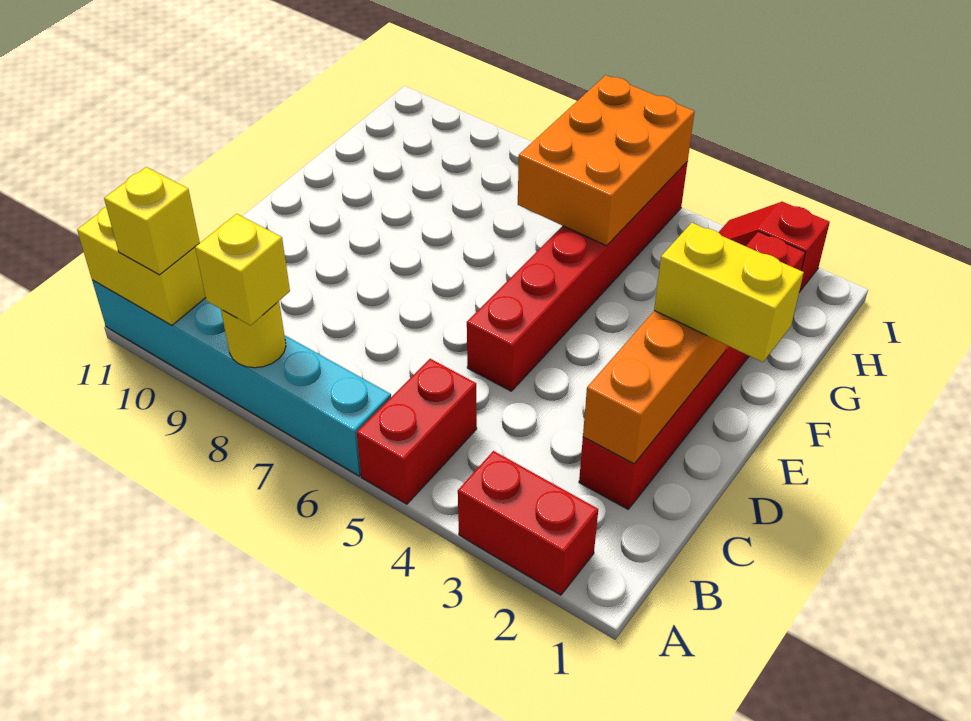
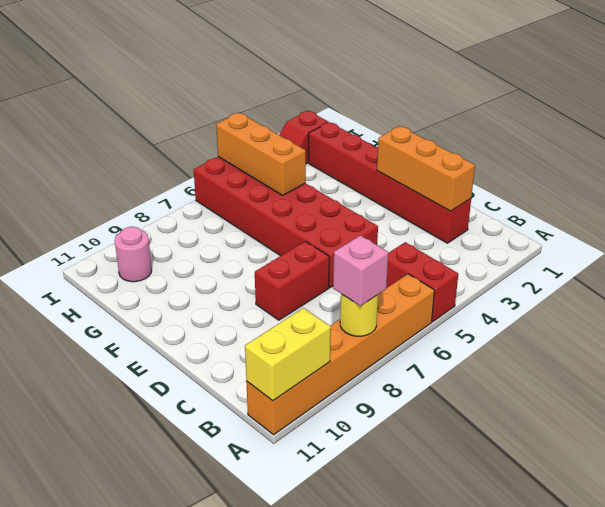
red brick A2:A3 level 1 -> red brick D7:D8 level 1
cyan brick A6:A11 level 1 -> orange brick A6:A11 level 1
yellow brick A8 level 3 -> pink brick A8 level 3
yellow brick A10 level 3 -> none
red brick D5:I5 level 1 -> red brick D5:I6 level 1
yellow brick E1:E2 level 3 -> none
orange brick G5:I6 level 2 -> orange brick G5:I5 level 2
none -> pink round brick H10 level 1

